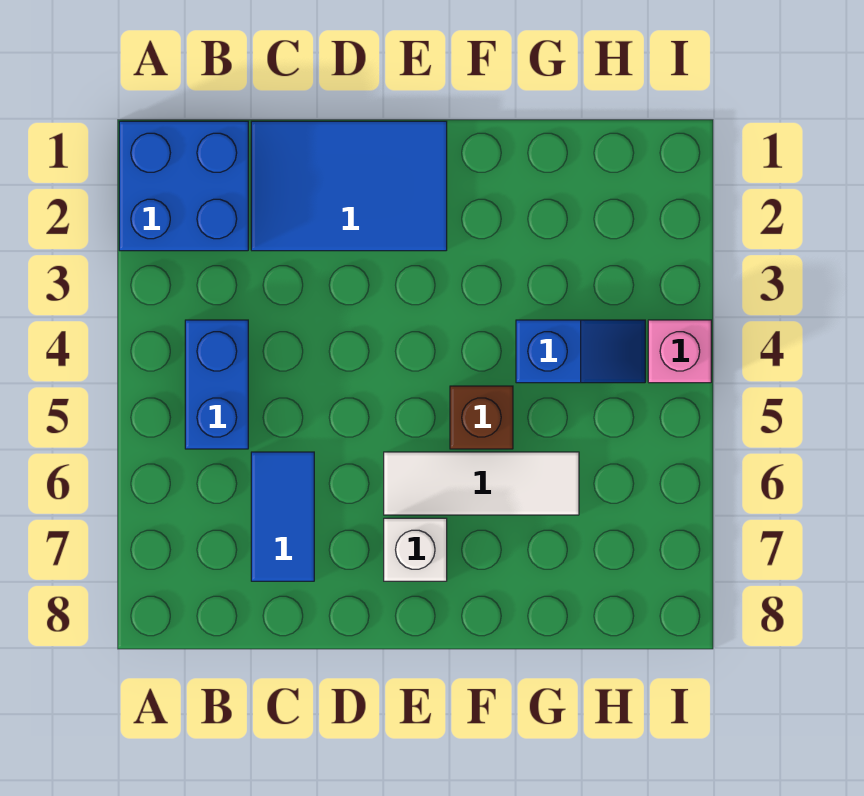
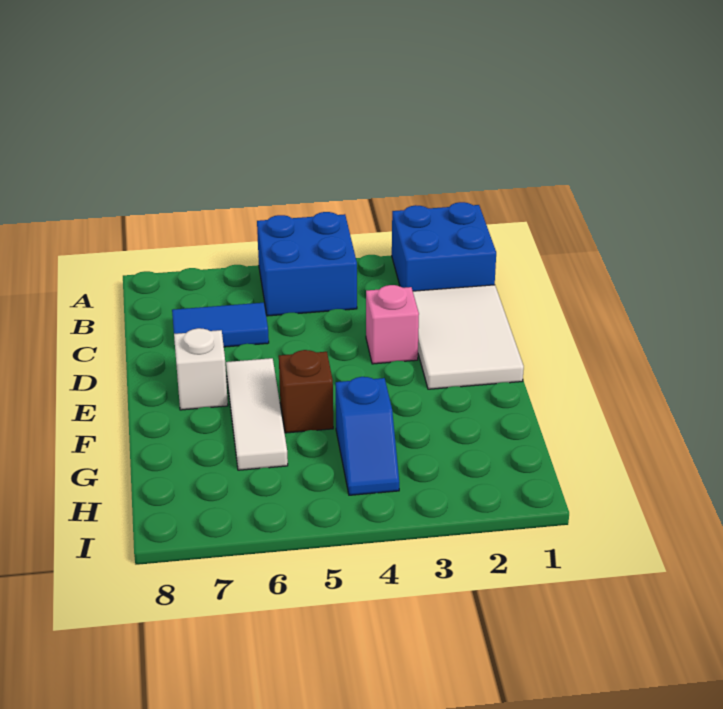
blue brick B4:B5 level 1 -> blue brick A4:B5 level 1
blue tile C1:E2 level 1 -> white tile C1:E2 level 1
pink brick I4 level 1 -> pink brick D3 level 1

